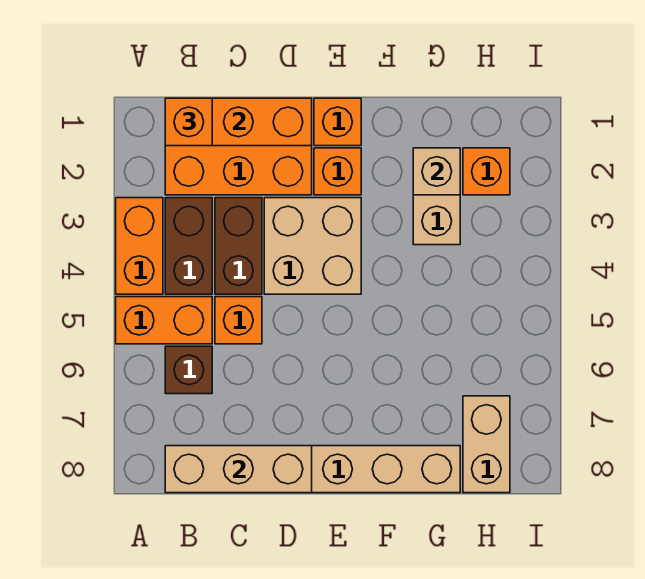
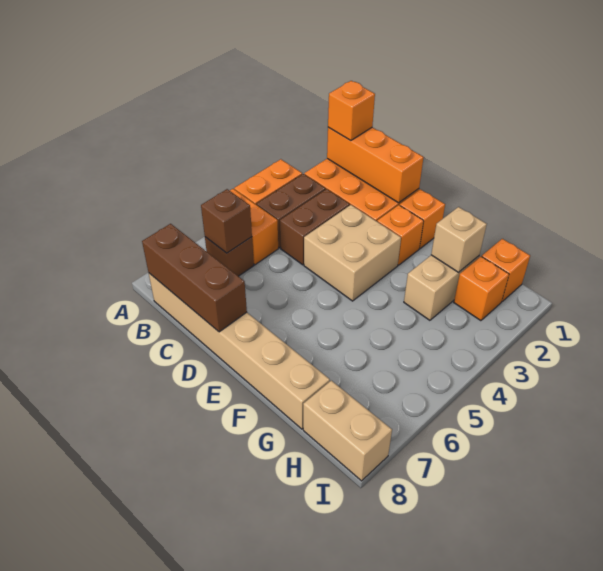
none -> brown brick B6 level 2
tan brick B8:D8 level 2 -> brown brick B8:D8 level 2
orange brick C5 level 1 -> orange brick H1 level 1
tan brick H7:H8 level 1 -> tan brick H8:I8 level 1

